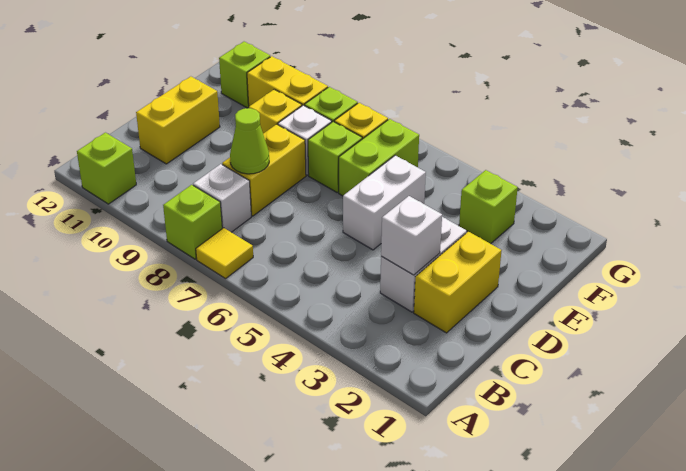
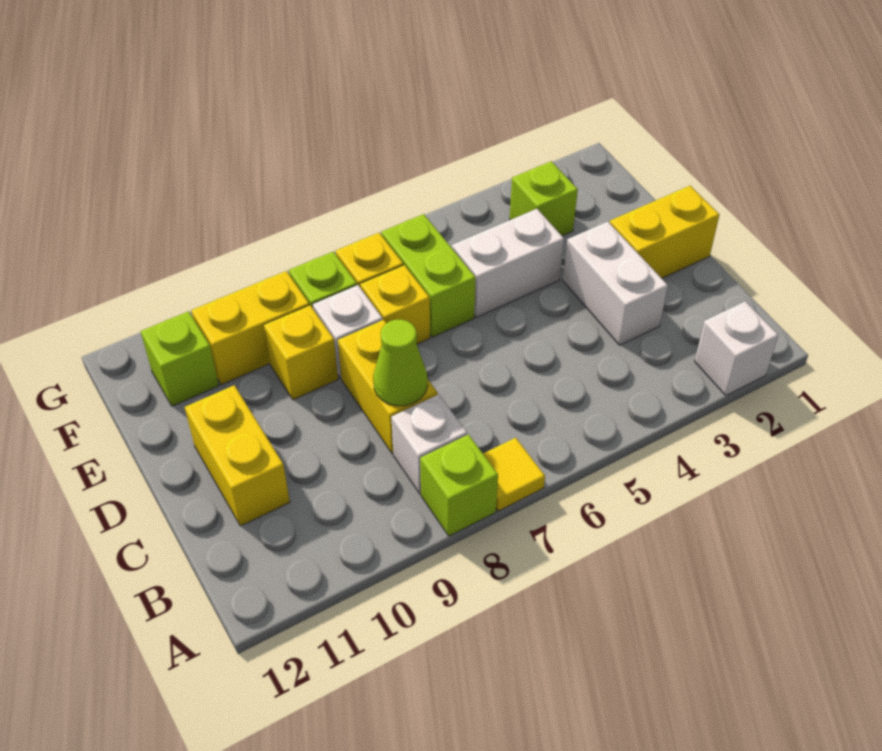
lime brick A11 level 1 -> none
yellow brick C2:D2 level 1 -> yellow brick D1:D2 level 1
white brick C3 level 2 -> white brick A2 level 1
white brick D5:E5 level 1 -> white brick E4:E5 level 1
lime brick E7 level 1 -> yellow brick E7 level 1

